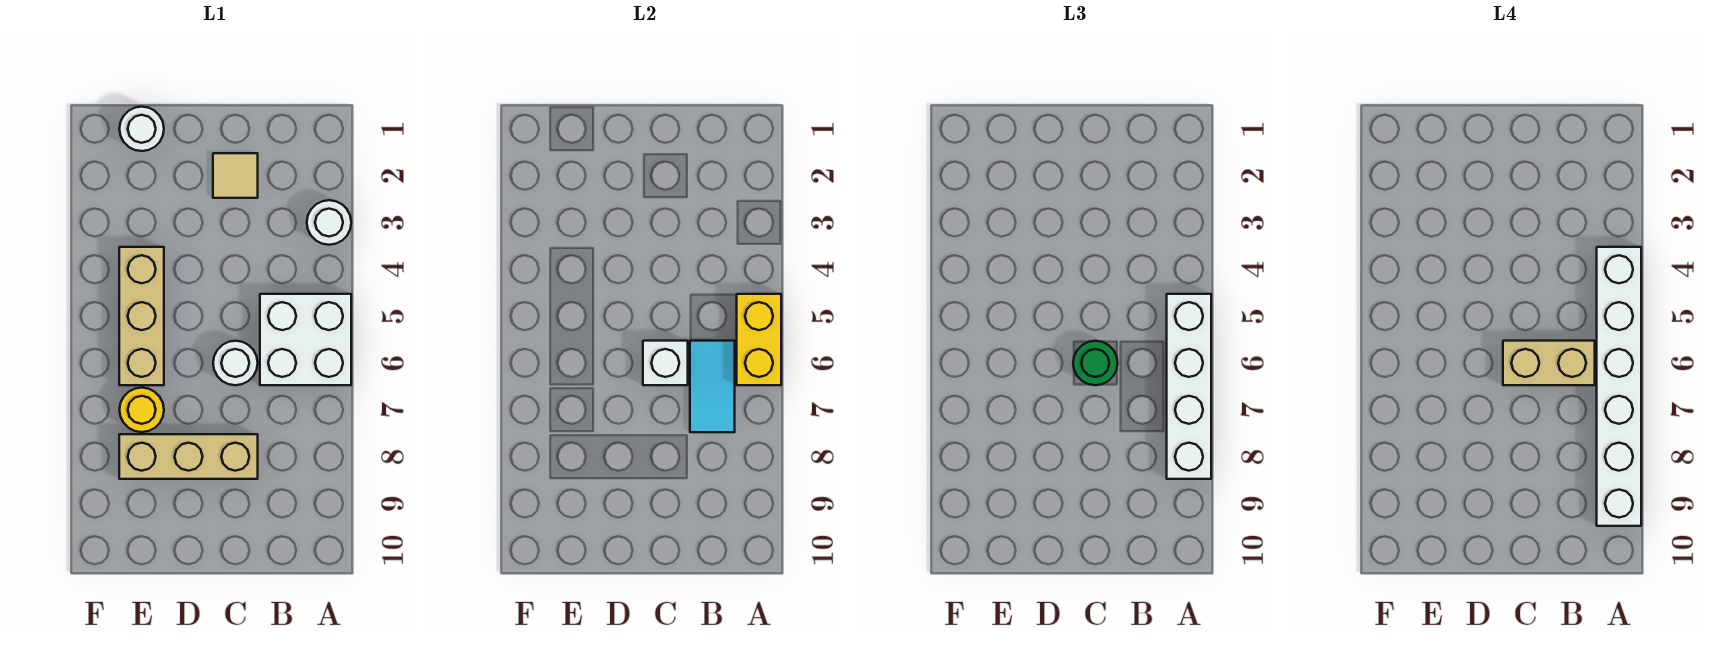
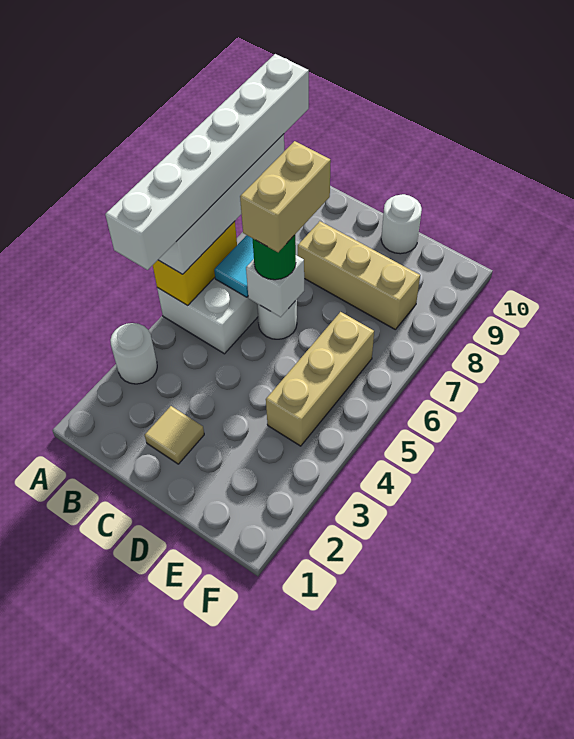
tan brick B6:C6 level 4 -> tan brick C6:C7 level 4
white round brick E1 level 1 -> white round brick D10 level 1
yellow round brick E7 level 1 -> none

